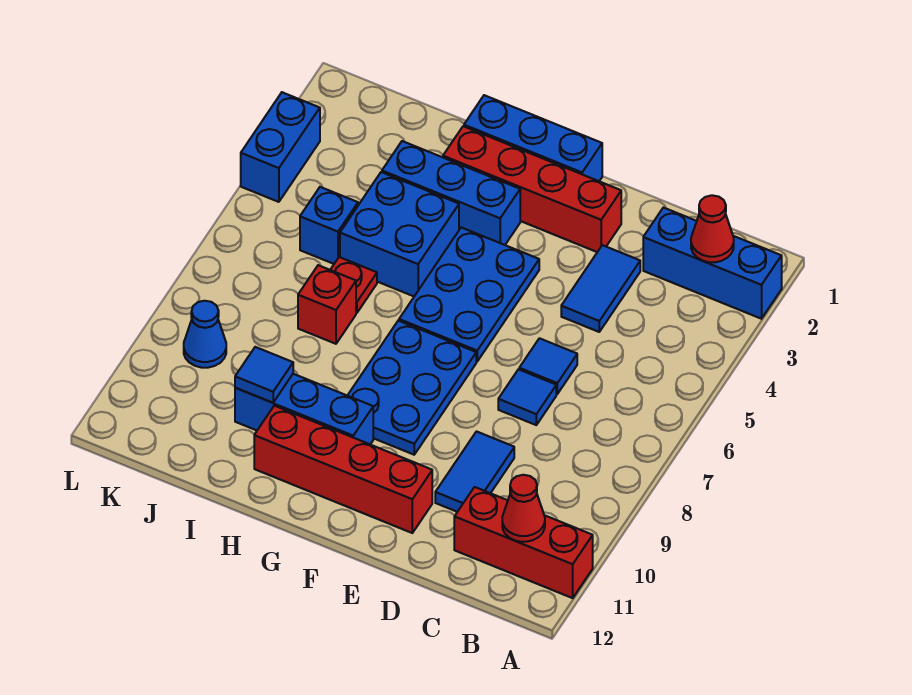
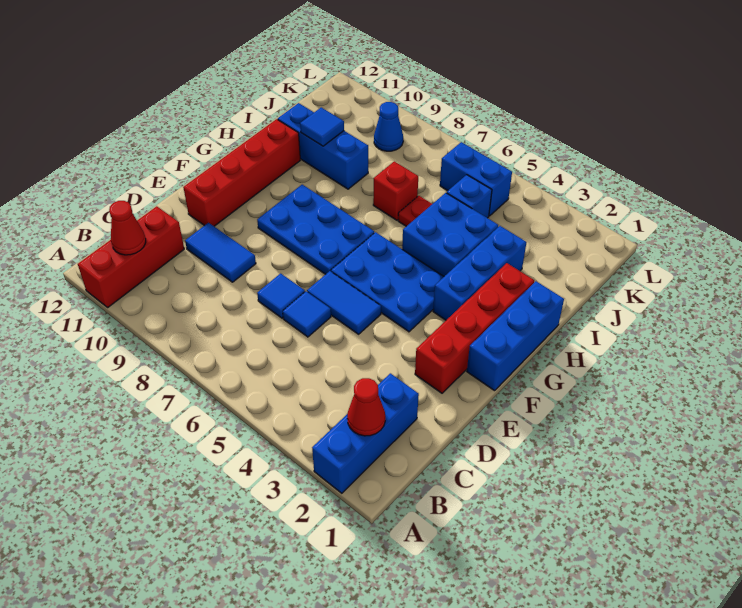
blue tile D3:D4 level 1 -> blue tile E5:E6 level 1
blue brick G10:I10 level 1 -> blue brick I9:I11 level 1
blue brick L3:L4 level 1 -> blue brick K5:K6 level 1

